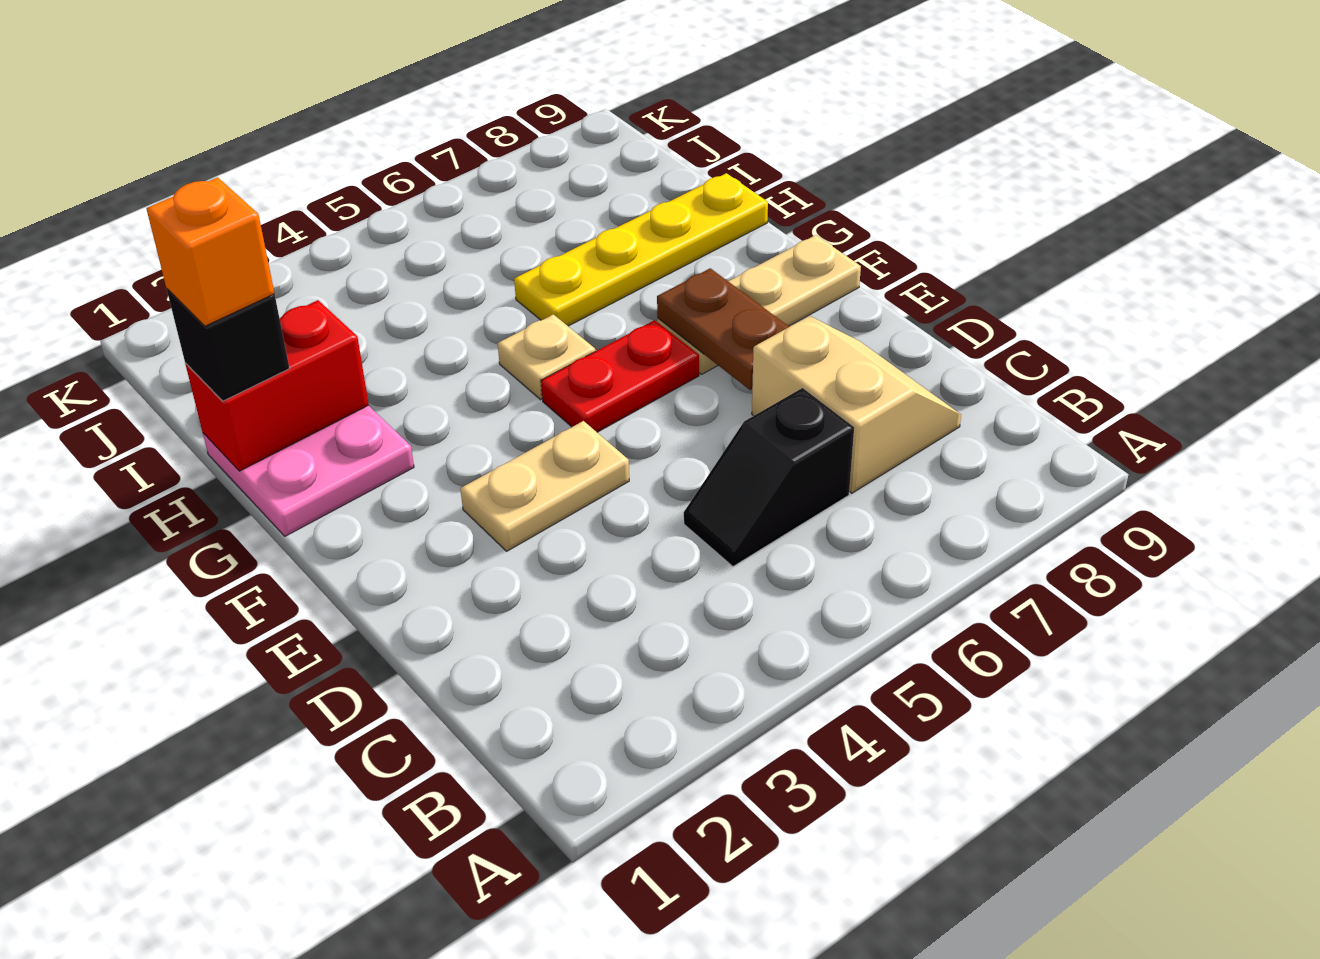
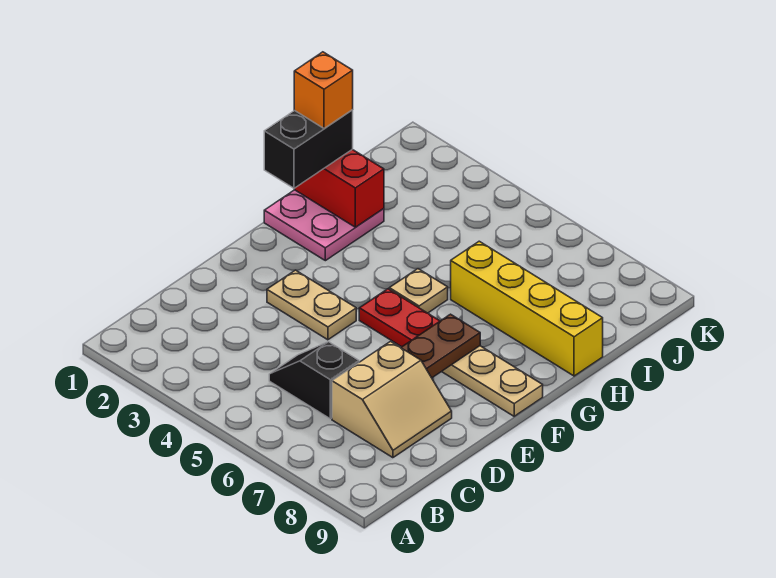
black brick H1 level 3 -> black brick G1:H1 level 3
yellow plate H6:H9 level 1 -> yellow brick H6:H9 level 1

